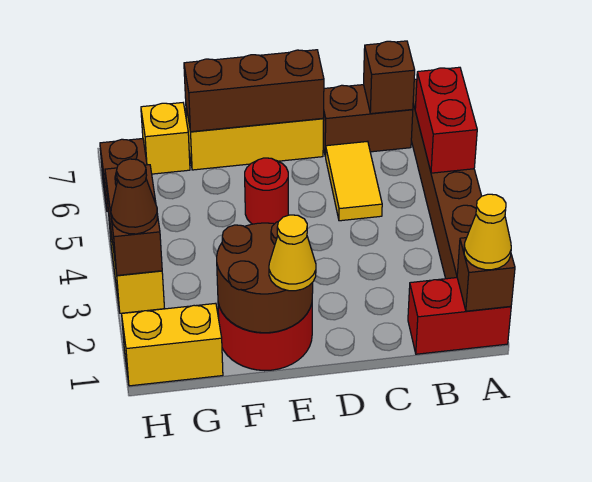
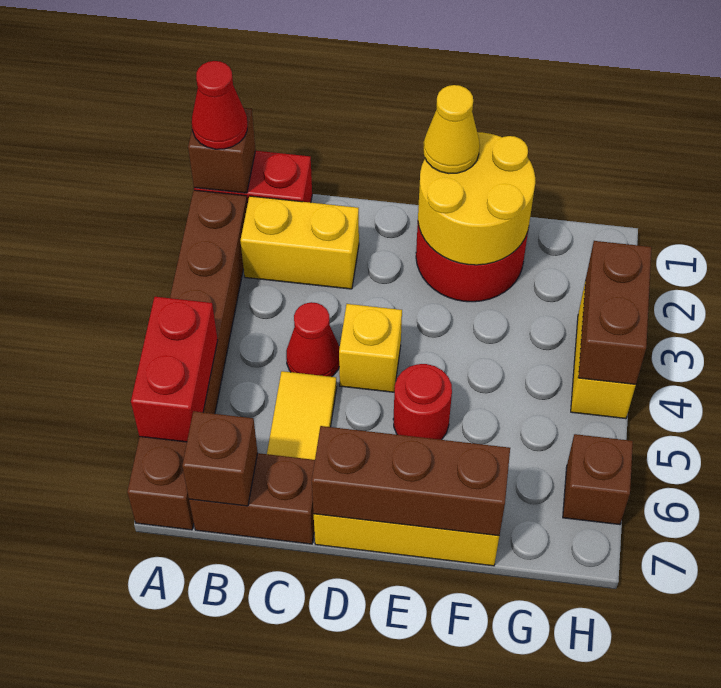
yellow cone A1 level 3 -> red cone A1 level 3
none -> red cone C4 level 1
brown round brick E1:F2 level 2 -> yellow round brick E1:F2 level 2
yellow brick G1:H1 level 1 -> yellow brick B2:C2 level 1
yellow brick G7 level 1 -> yellow brick D4 level 1
brown cone H3 level 3 -> none

